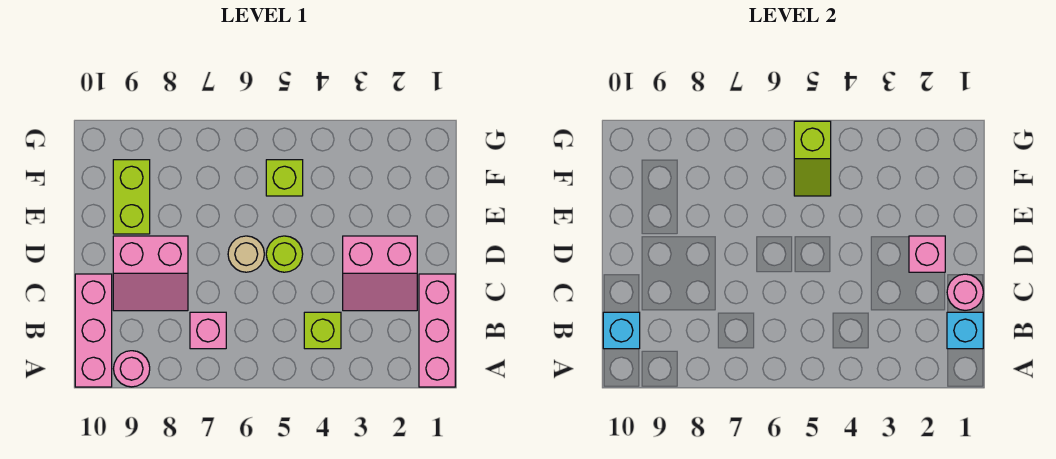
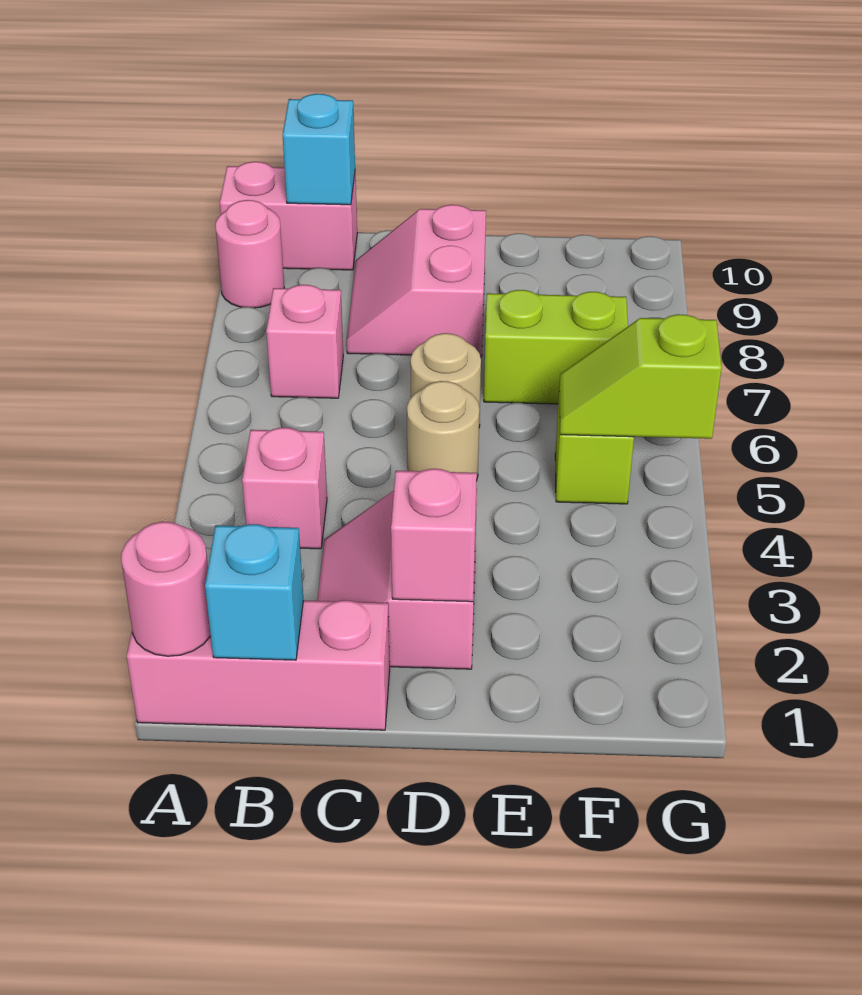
pink brick A10:C10 level 1 -> pink brick A10:B10 level 1
lime brick B4 level 1 -> pink brick B4 level 1
pink round brick C1 level 2 -> pink round brick A1 level 2
lime round brick D5 level 1 -> tan round brick D5 level 1
lime brick E9:F9 level 1 -> lime brick E7:F7 level 1

